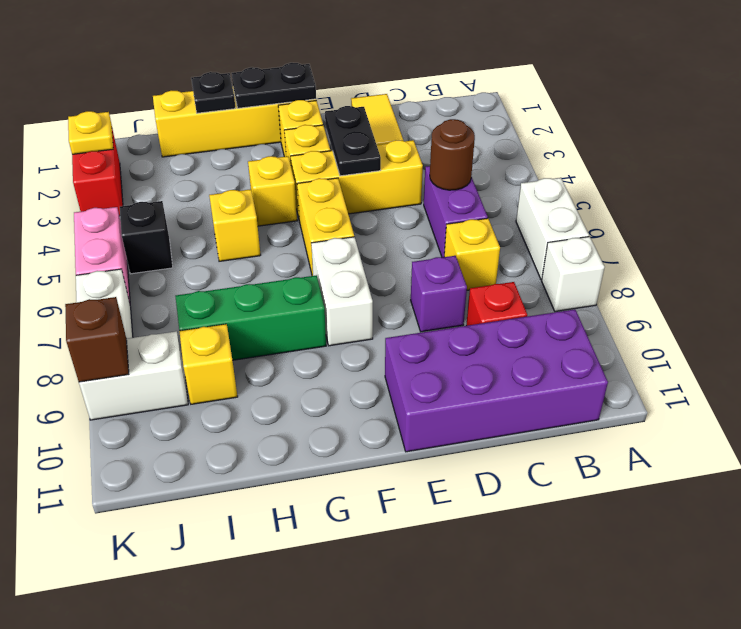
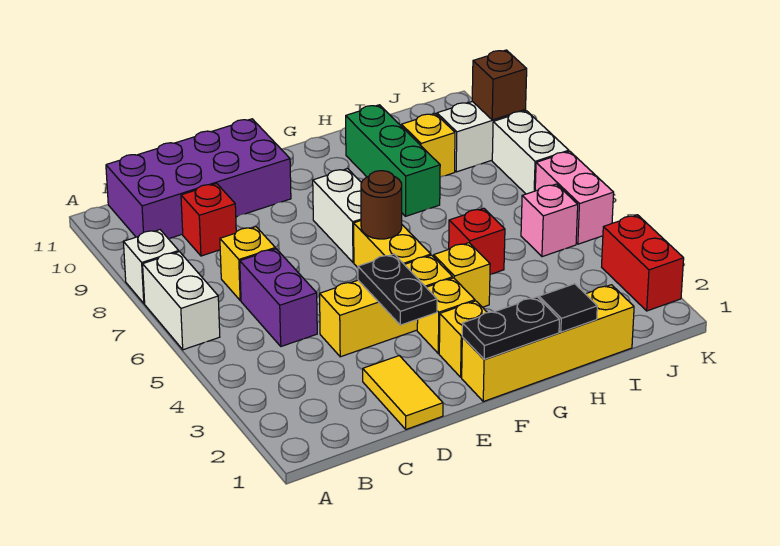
brown round brick C5 level 2 -> brown round brick F6 level 2
purple brick D8 level 1 -> none
green brick G8:I8 level 1 -> green brick H8:H10 level 1
black plate H1 level 2 -> black tile H1 level 2
yellow brick H5 level 1 -> red brick H5 level 1
black brick J5 level 1 -> pink brick J5 level 1
yellow plate K2 level 2 -> none

